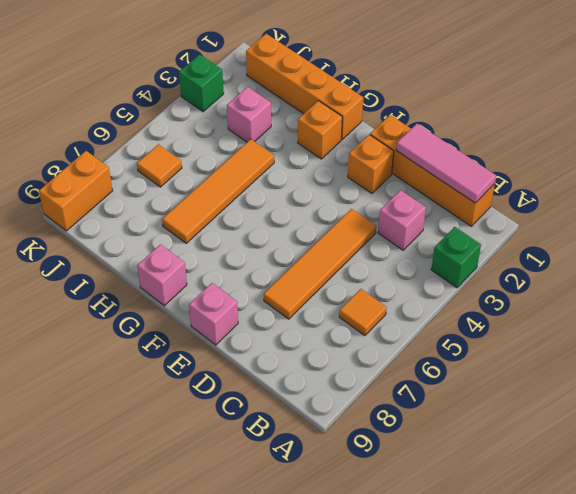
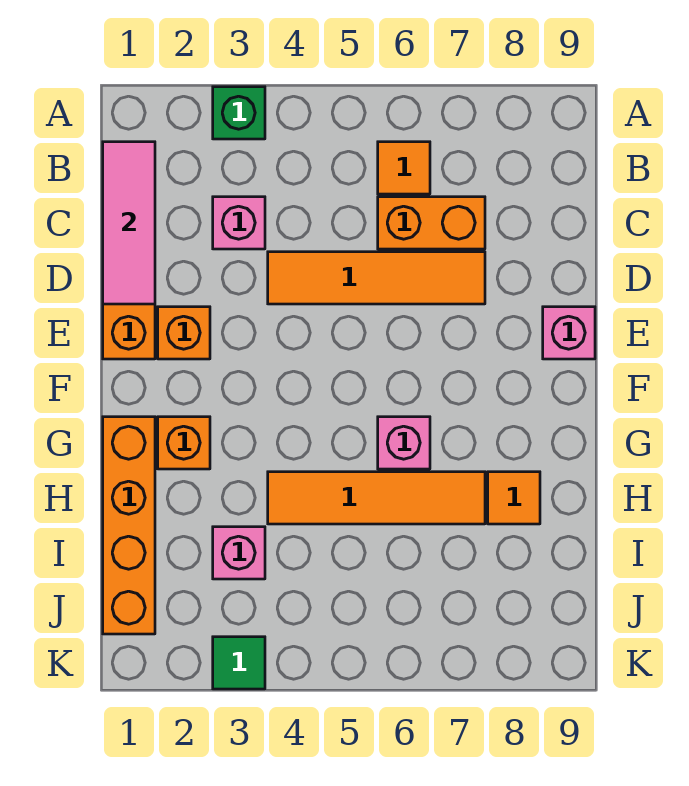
pink brick G9 level 1 -> pink brick G6 level 1
orange tile J6 level 1 -> orange tile H8 level 1
green brick K3 level 1 -> green tile K3 level 1
orange brick K8:K9 level 1 -> orange brick C6:C7 level 1

